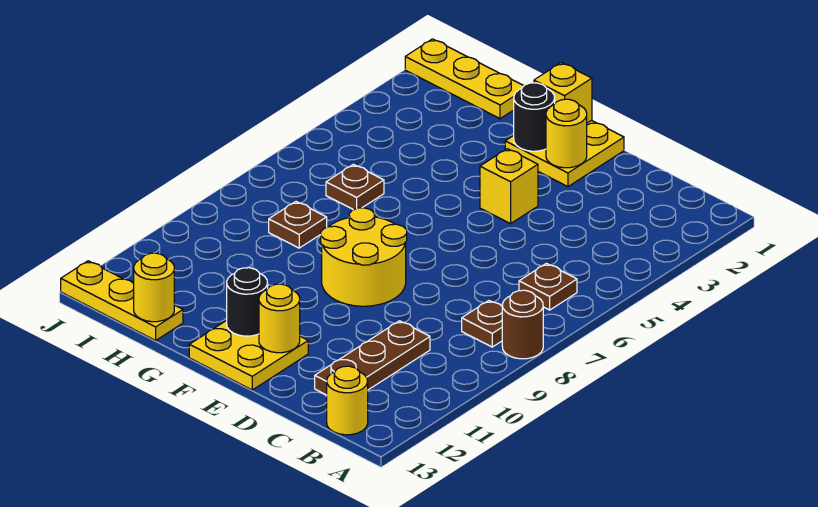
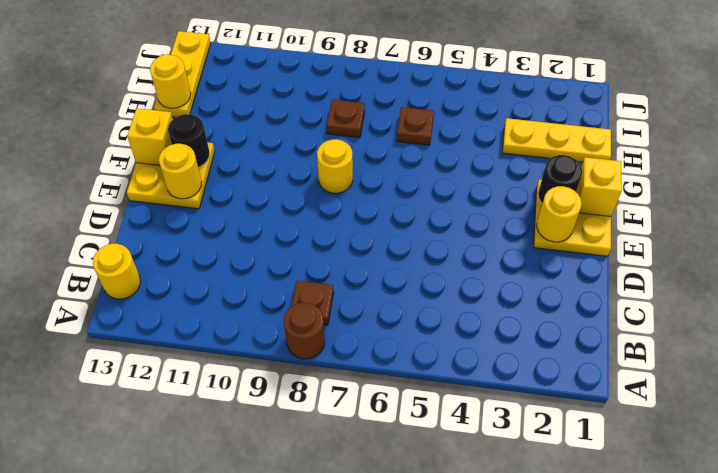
brown plate B6 level 1 -> none
brown plate C10:C12 level 1 -> none
yellow brick E4 level 1 -> yellow brick F13 level 2
yellow round brick E8:F9 level 1 -> yellow round brick F8 level 1
yellow plate H1:J1 level 1 -> yellow plate H1:H3 level 1

